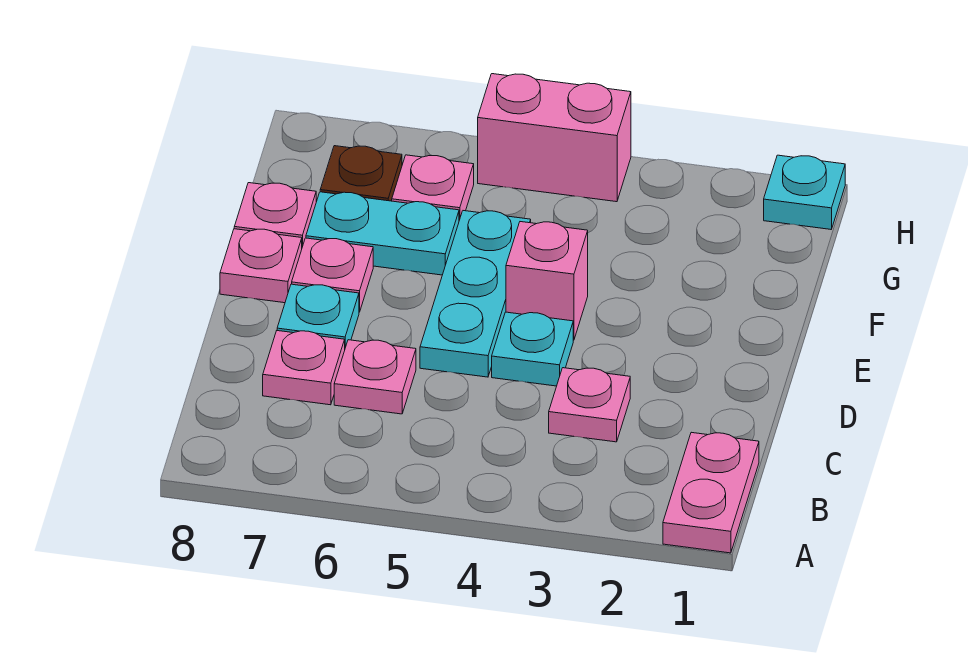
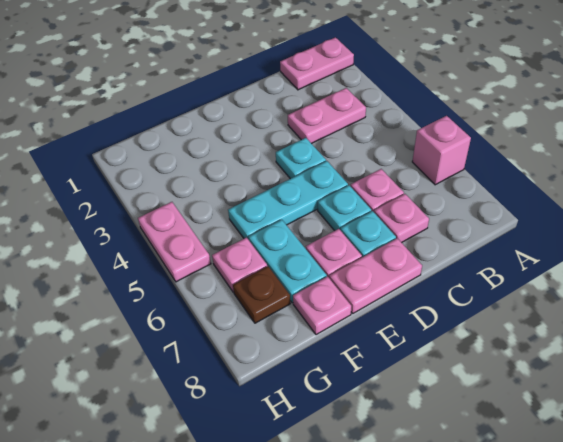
pink plate C3 level 1 -> pink plate B3:C3 level 1
pink brick E4 level 1 -> pink brick A6 level 1
pink plate E8 level 1 -> pink plate D8:E8 level 1
cyan plate H1 level 1 -> cyan plate D6 level 1
pink brick H4:H5 level 1 -> pink plate H4:H5 level 1

